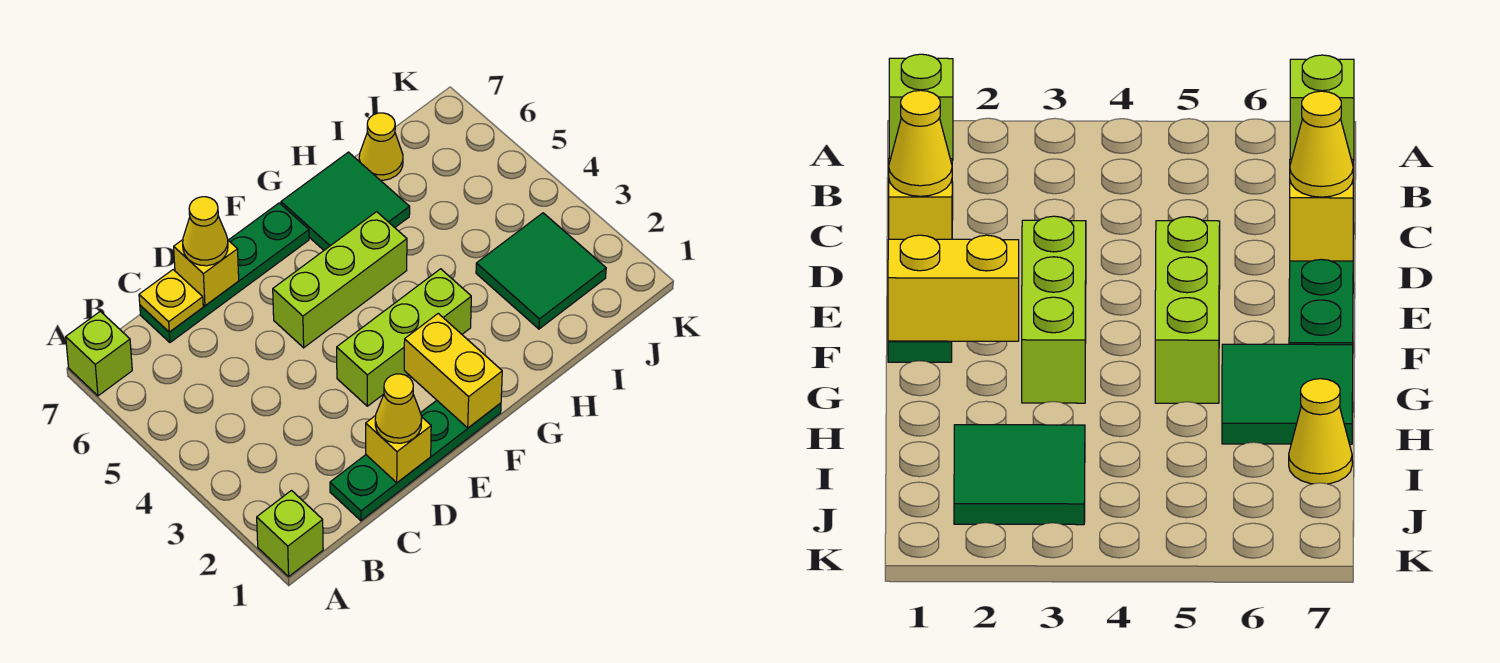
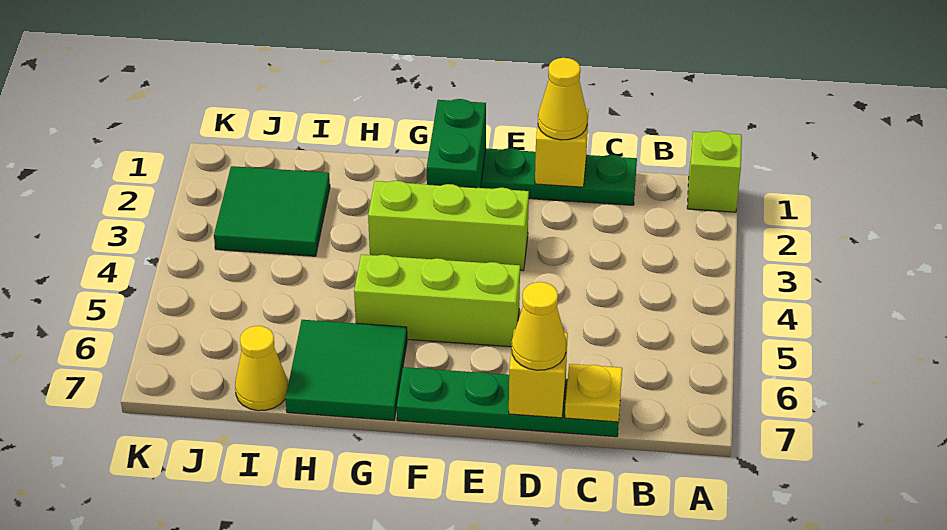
lime brick A7 level 1 -> none
yellow brick F1:F2 level 2 -> green brick F1:F2 level 2

